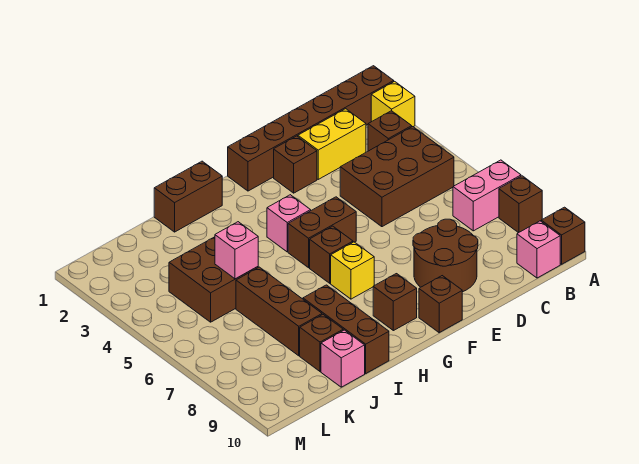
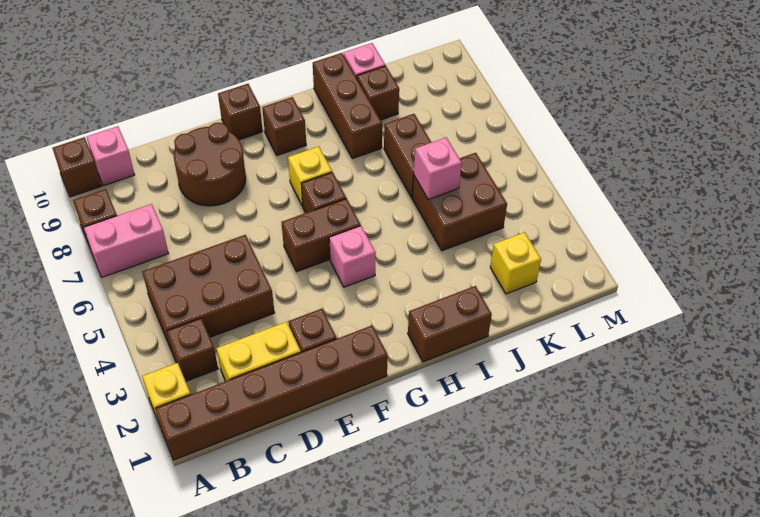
brown brick J6:J8 level 1 -> brown brick J6:J7 level 1
none -> yellow brick K2 level 1

